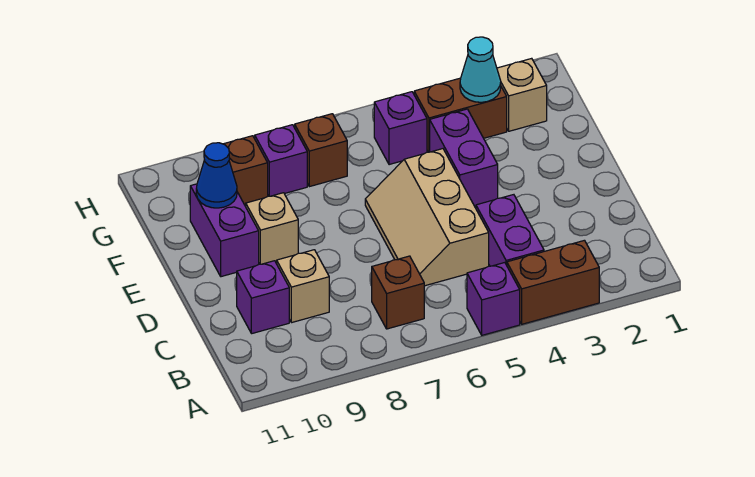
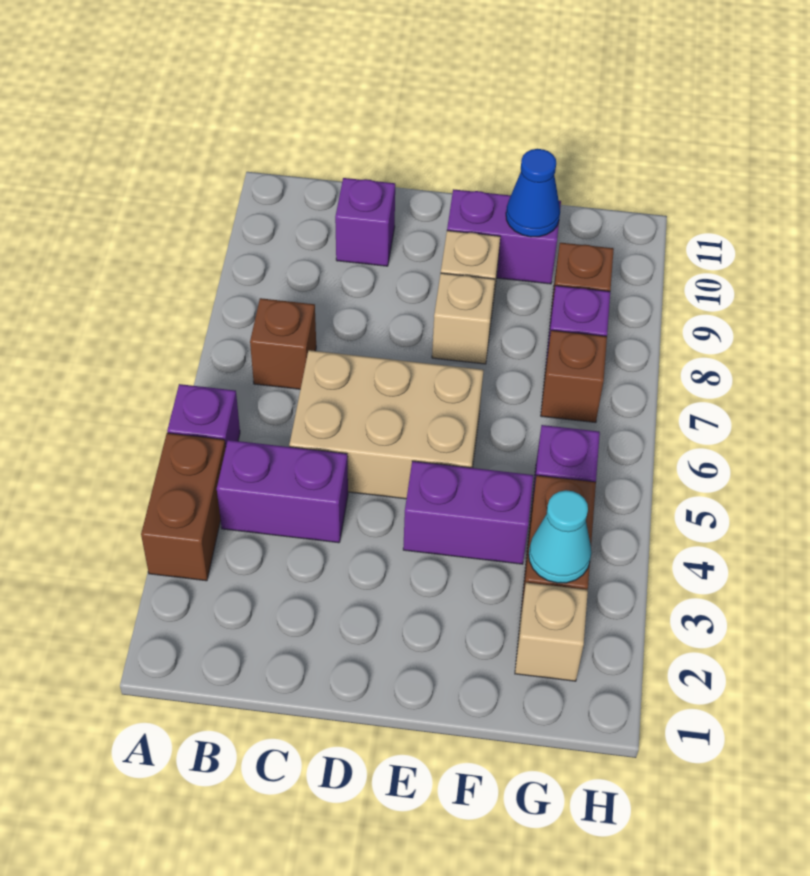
tan slope C5:E6 level 1 top 5 -> tan brick C5:E6 level 1
tan brick C9 level 1 -> tan brick E8 level 1

